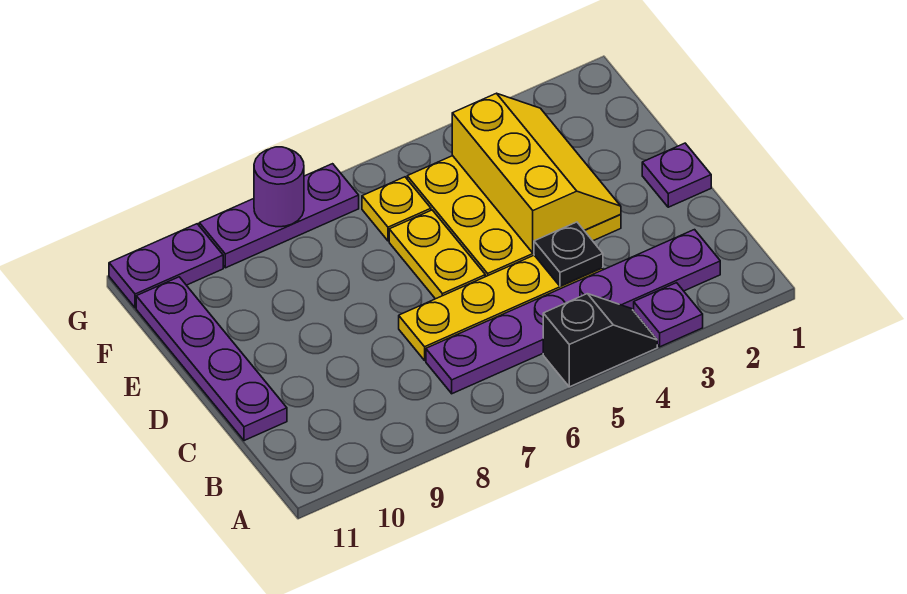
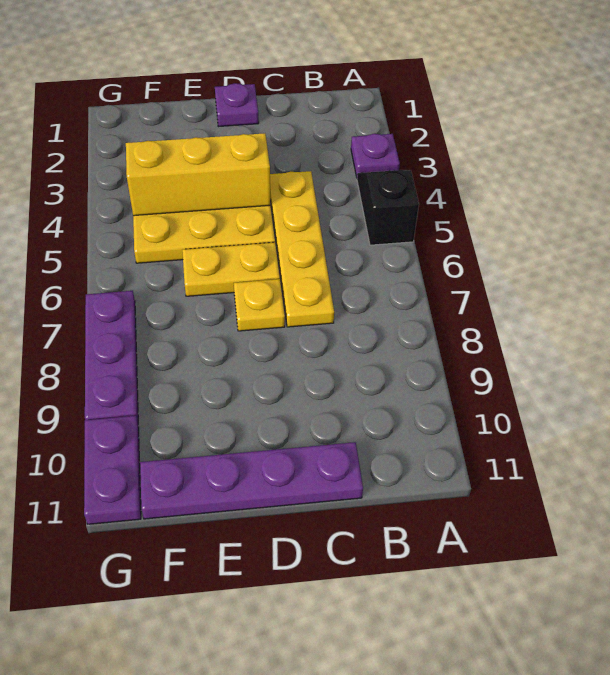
purple plate B2:B7 level 1 -> none
black plate C4 level 2 -> none
yellow plate F6 level 1 -> yellow plate D7 level 1
purple round brick G8 level 2 -> none

